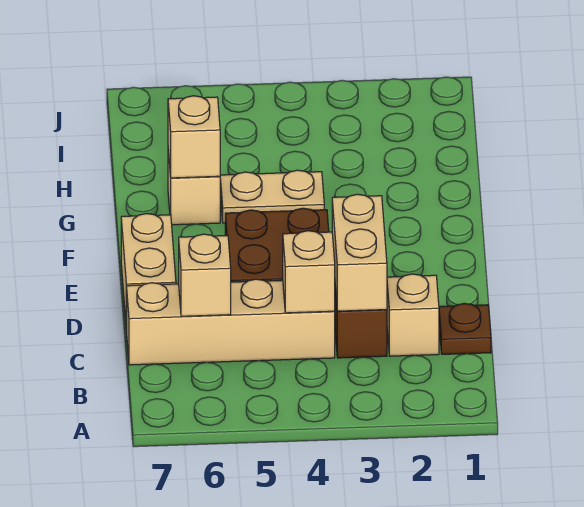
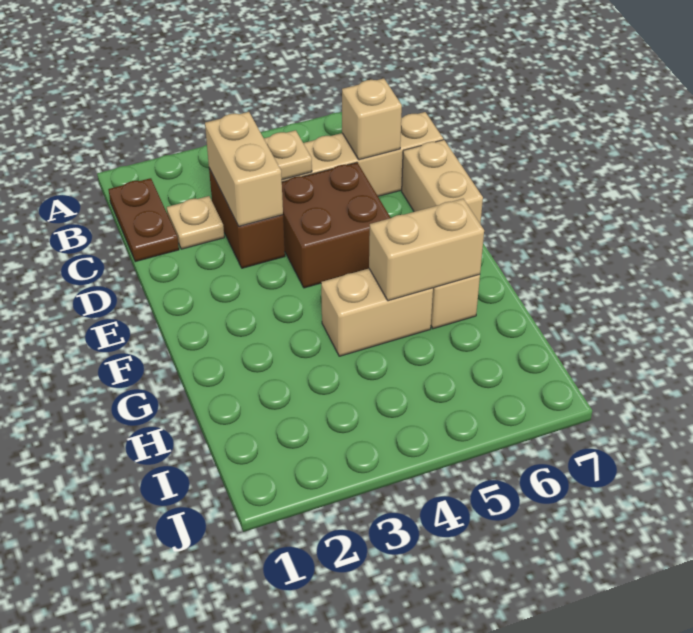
brown plate C1 level 1 -> brown plate B1:C1 level 1
tan brick C2 level 1 -> tan plate C2 level 1
tan brick C4 level 2 -> tan plate C4 level 2
tan plate G4:G5 level 1 -> tan brick G4:G5 level 1
tan brick G6 level 2 -> tan brick G5:G6 level 2

